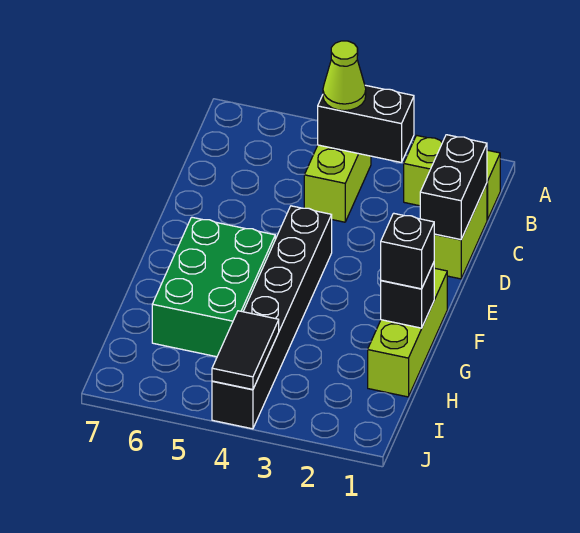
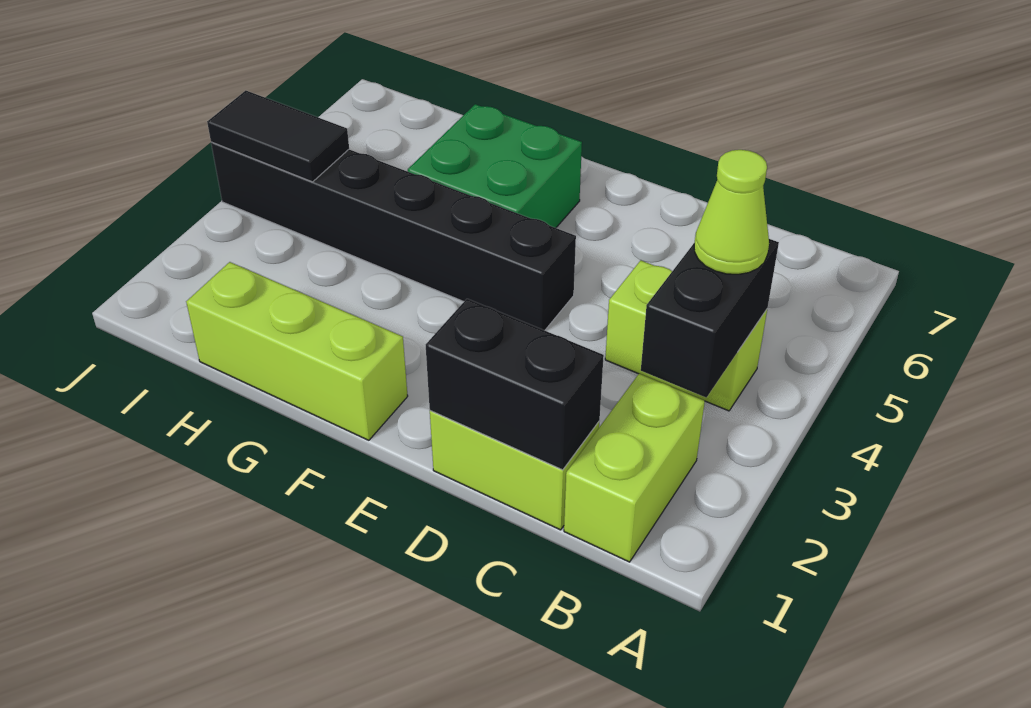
green brick F5:H6 level 1 -> green brick F5:G6 level 1
black brick G1 level 2 -> none
black brick G1 level 3 -> none

